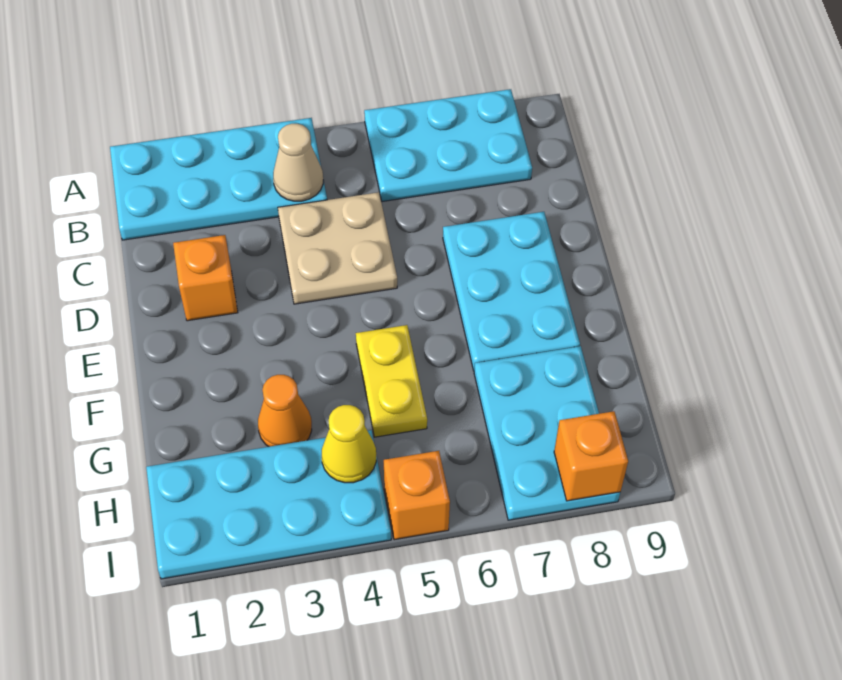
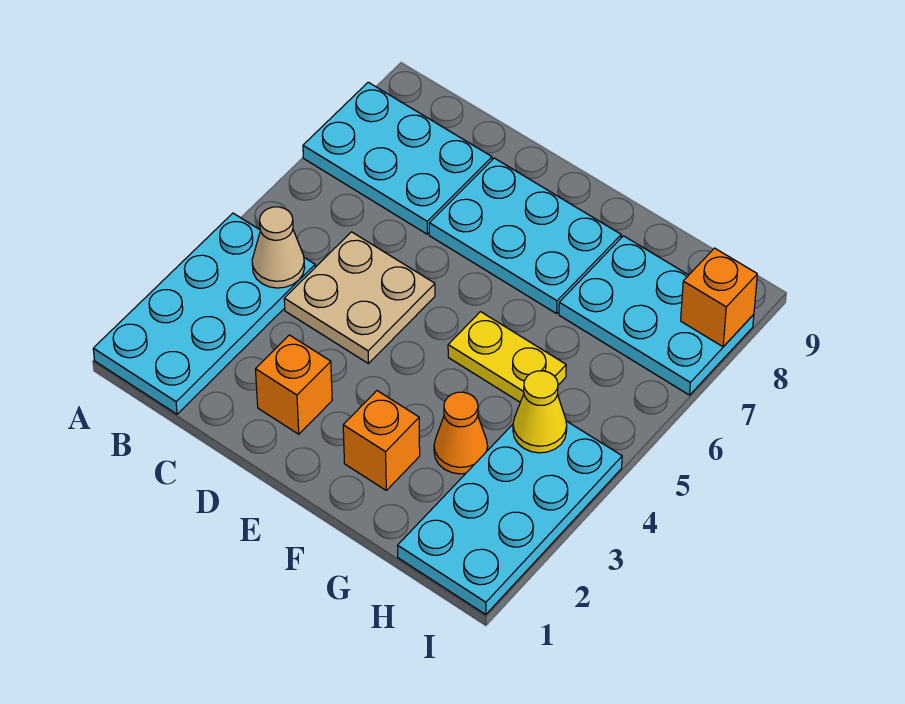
cyan plate A6:B8 level 1 -> cyan plate A7:C8 level 1
orange brick I5 level 1 -> orange brick F2 level 1

